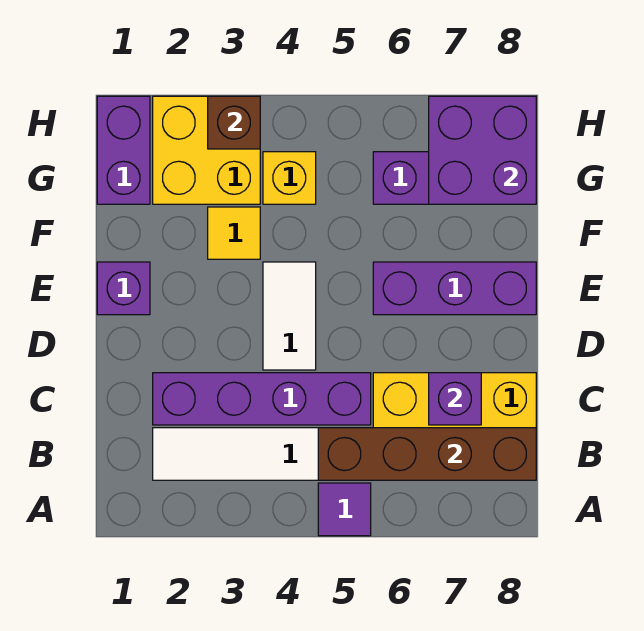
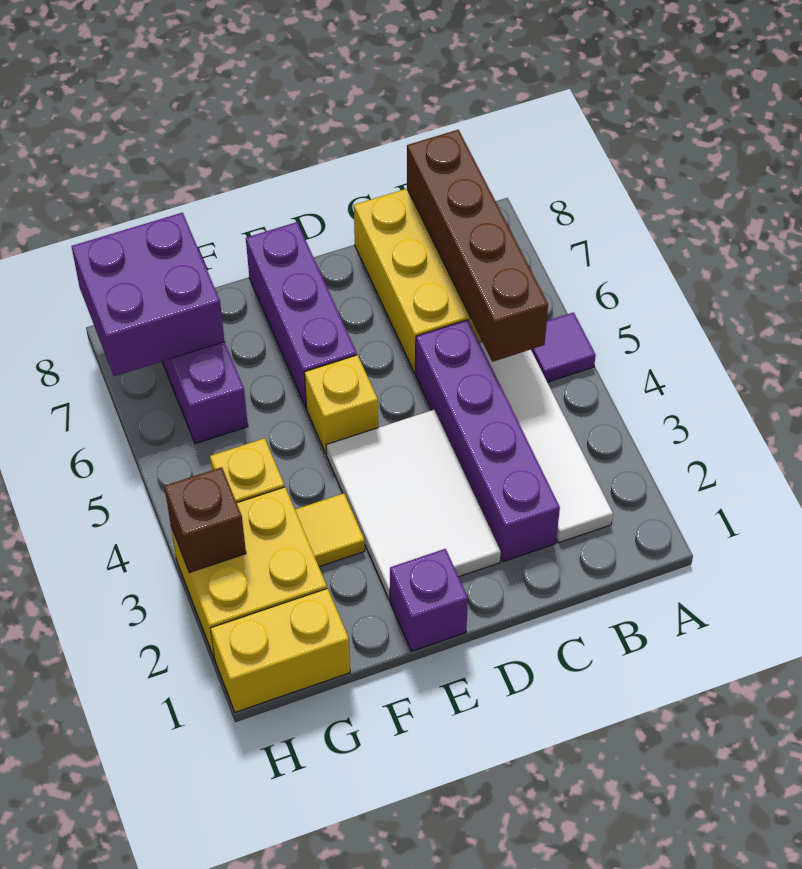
purple brick C7 level 2 -> none
white tile D4:E4 level 1 -> white tile D2:E4 level 1
none -> yellow brick E5 level 1
purple brick G1:H1 level 1 -> yellow brick G1:H1 level 1

